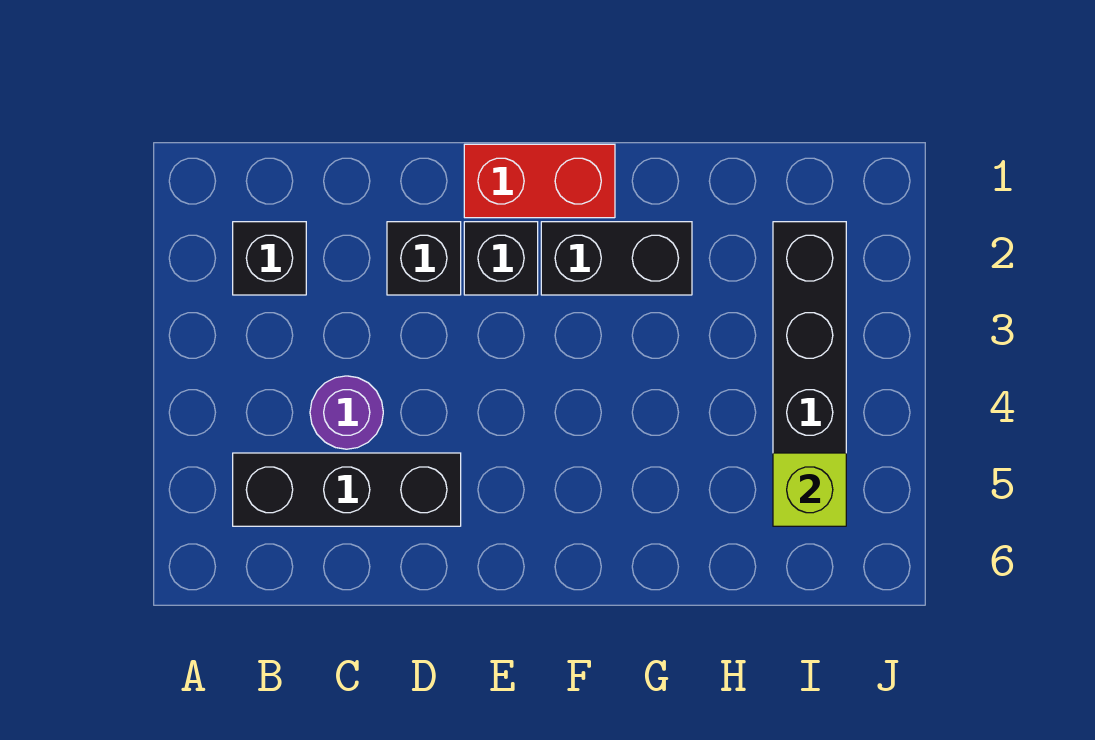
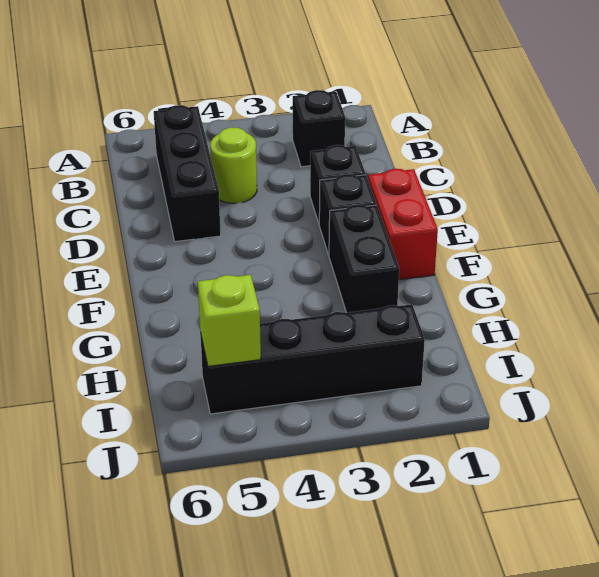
purple round brick C4 level 1 -> lime round brick C4 level 1

